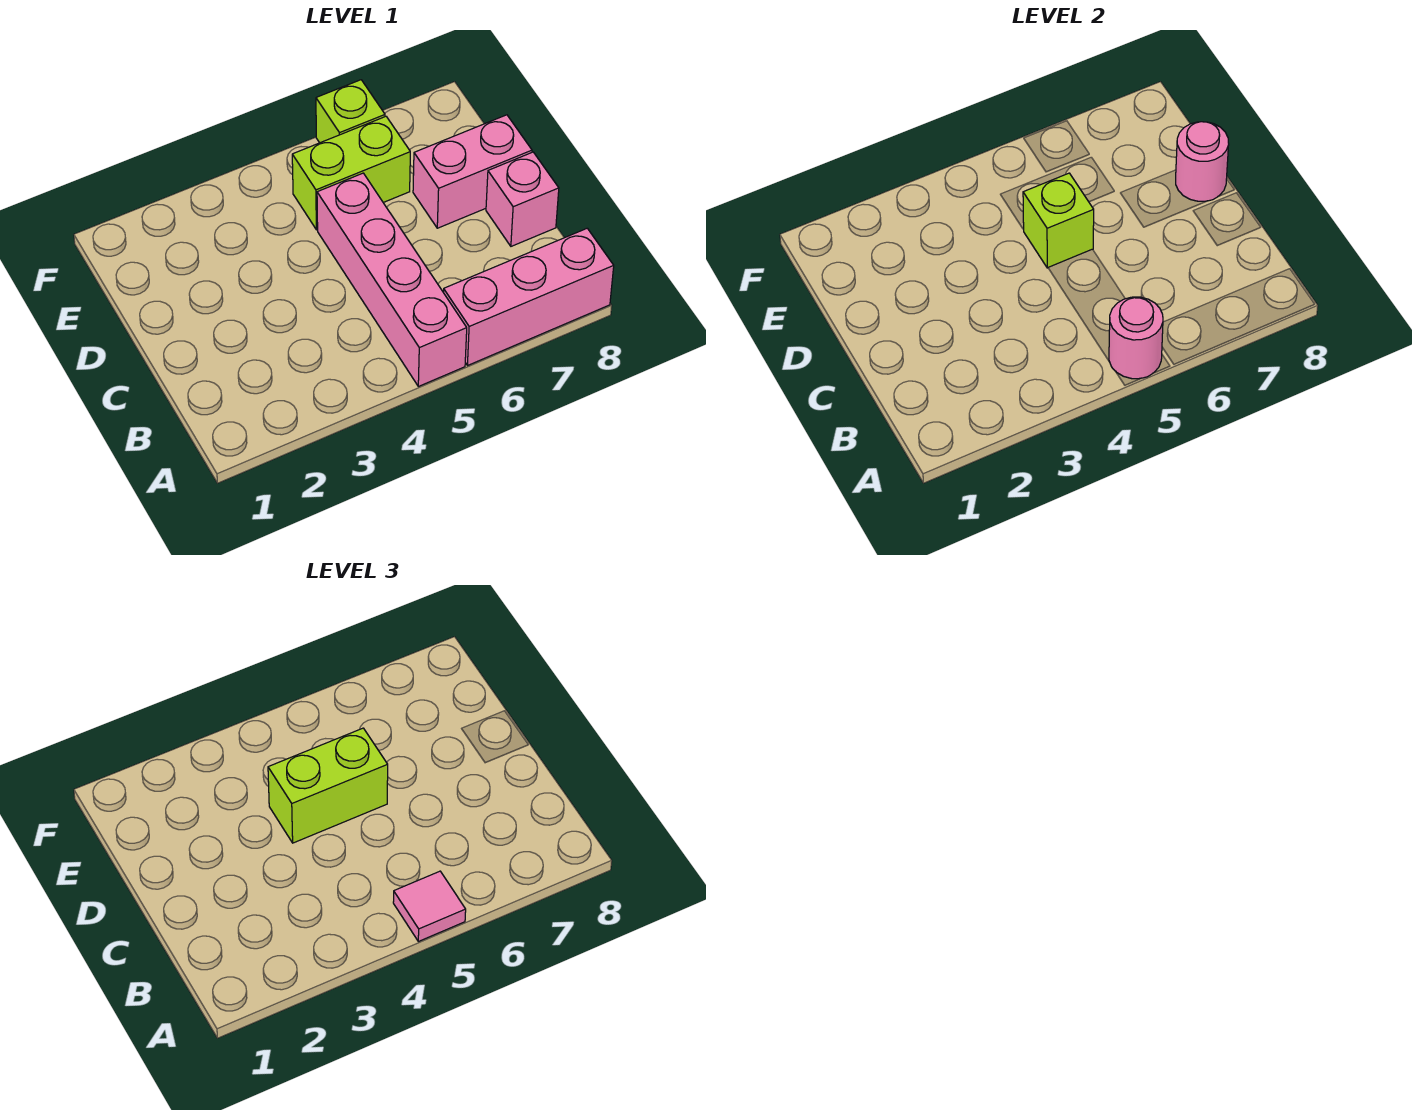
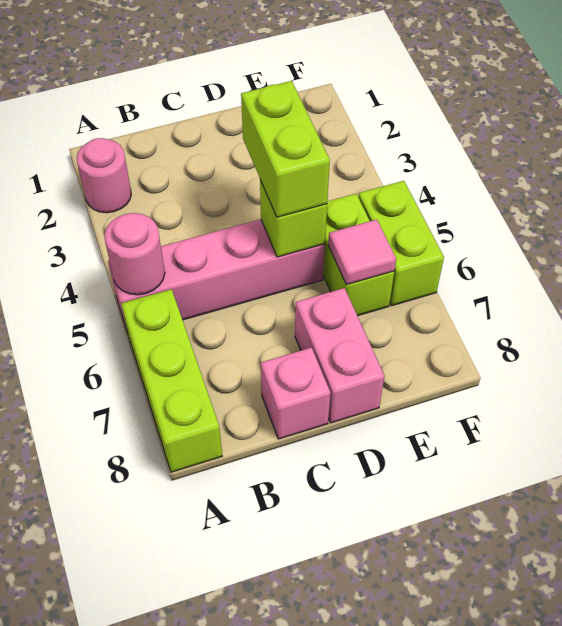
pink tile A5 level 3 -> pink tile E6 level 2
pink brick A6:A8 level 1 -> lime brick A6:A8 level 1
pink round brick D8 level 2 -> pink round brick A2 level 1
lime brick F6 level 1 -> lime brick F5:F6 level 1

